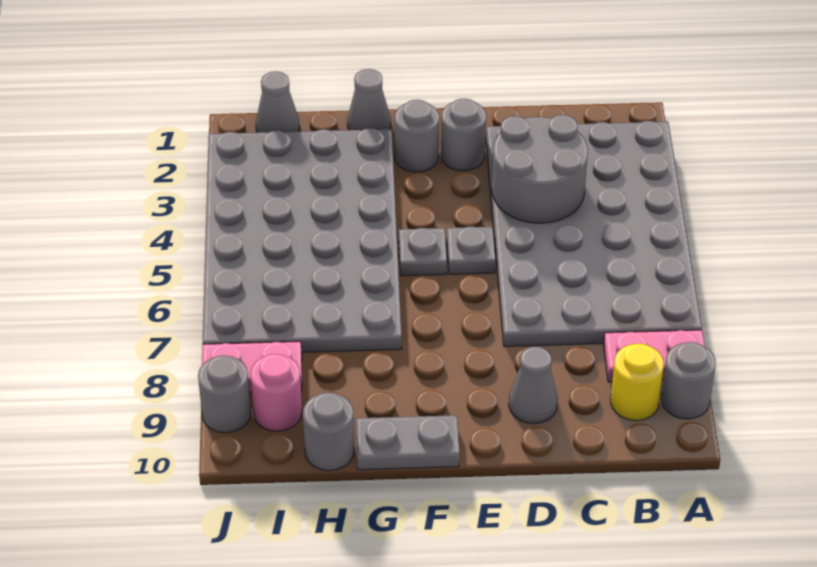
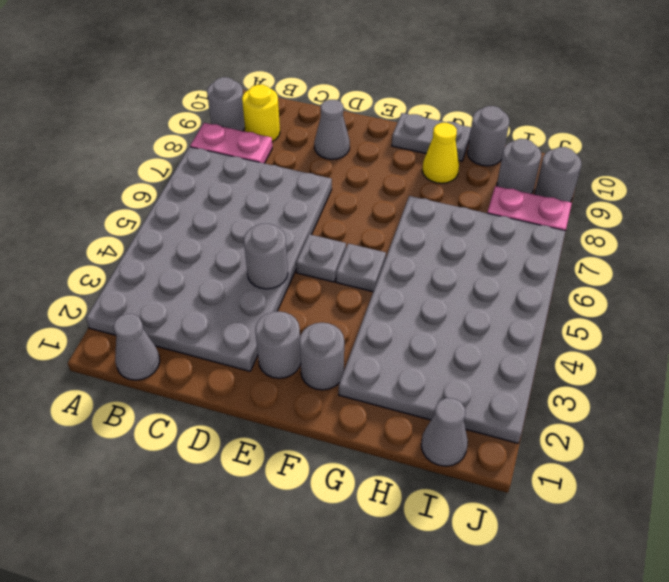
grey round brick C3:D4 level 2 -> grey round brick D4 level 2
grey cone G1 level 1 -> grey cone B1 level 1
none -> yellow cone G9 level 1
pink round brick I9 level 1 -> grey round brick I9 level 1

